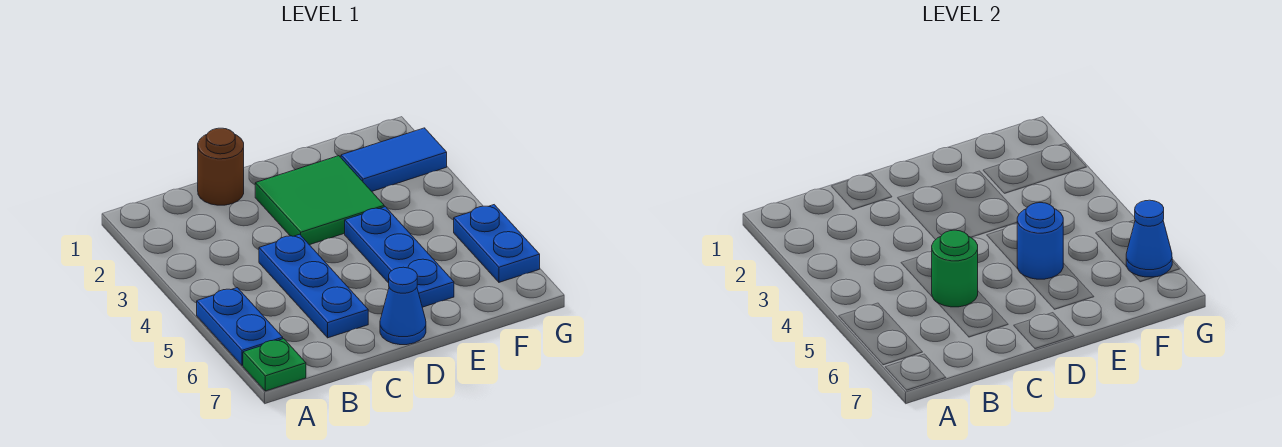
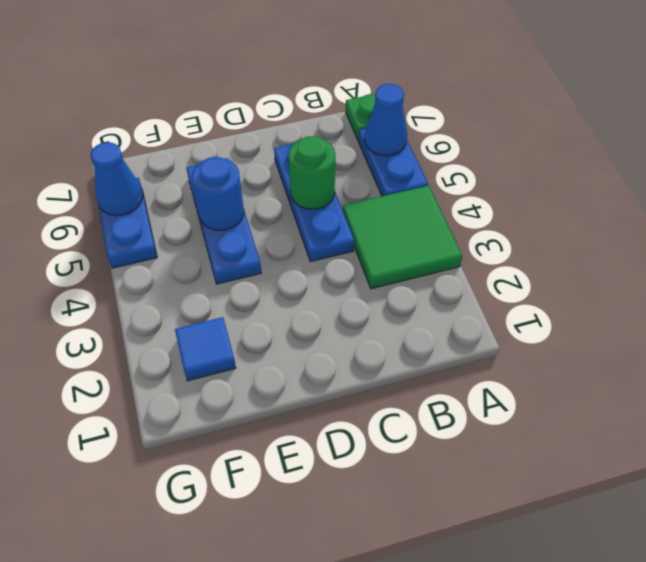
brown round brick C1 level 1 -> none
green tile D2:E3 level 1 -> green tile A3:B4 level 1
blue cone D7 level 1 -> blue cone A6 level 2
blue tile F2:G2 level 1 -> blue tile F2 level 1

